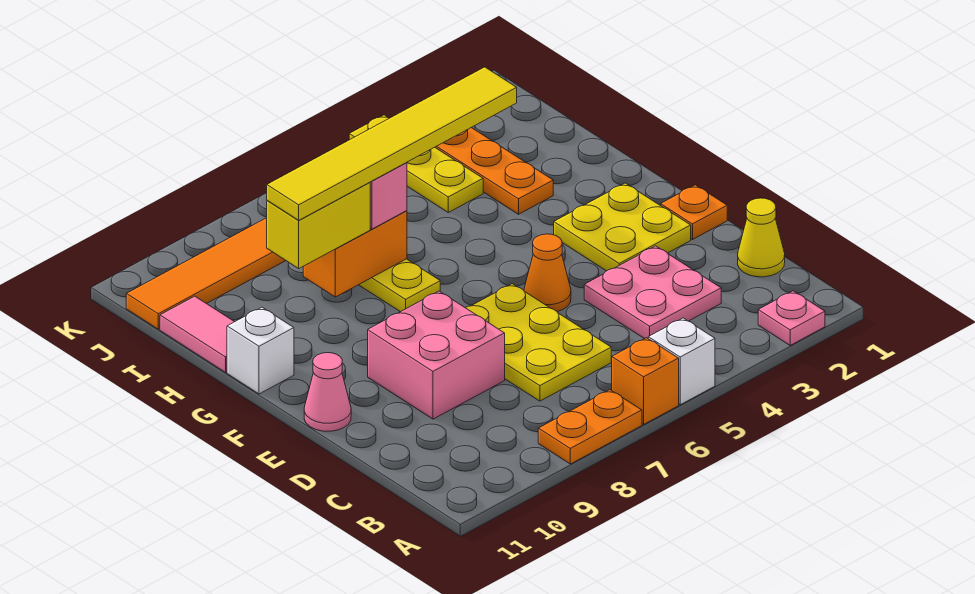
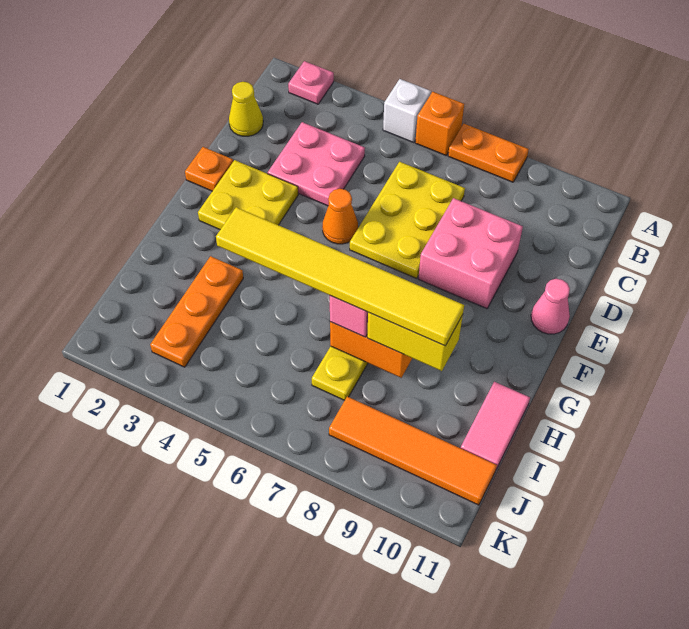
white brick G11 level 1 -> none
yellow plate I4:K4 level 1 -> none

